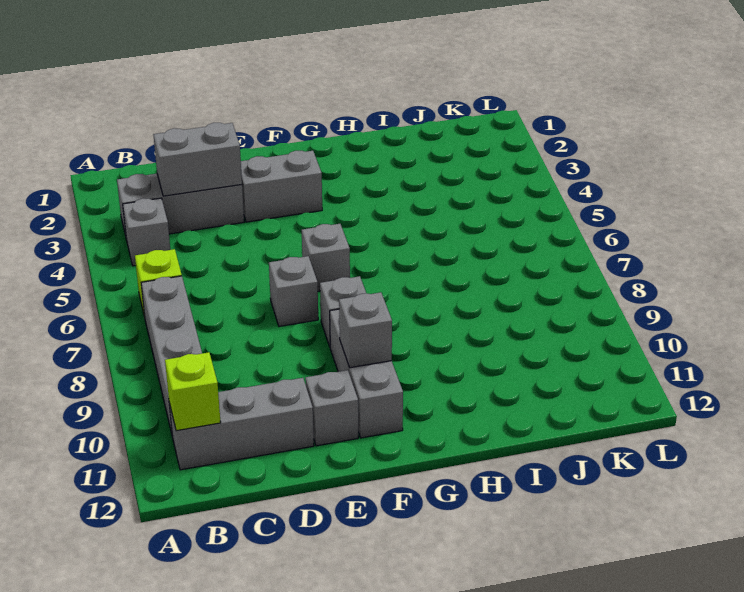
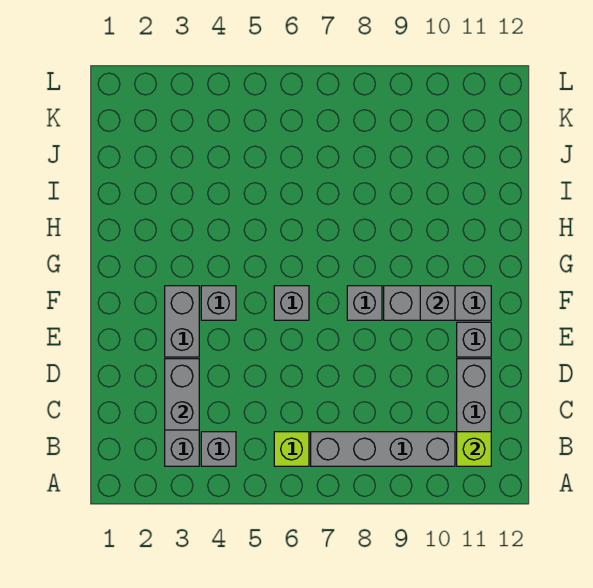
grey brick E7 level 1 -> grey brick F4 level 1

